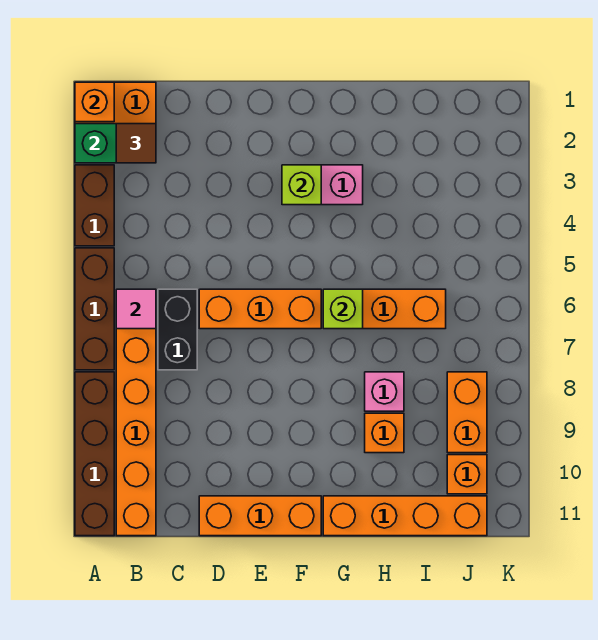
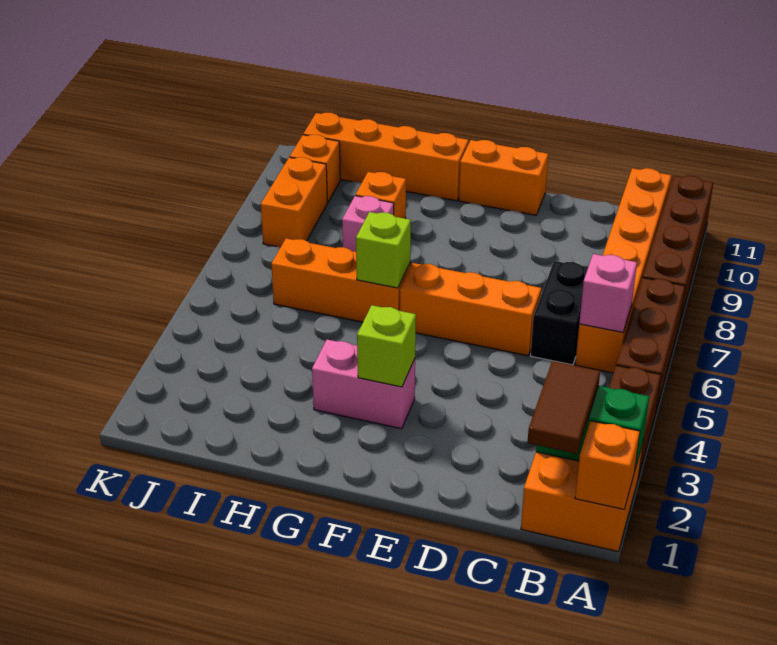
brown tile B2 level 3 -> brown tile B1:B2 level 3
pink tile B6 level 2 -> pink brick B6 level 2
orange brick D11:F11 level 1 -> orange brick E11:F11 level 1

